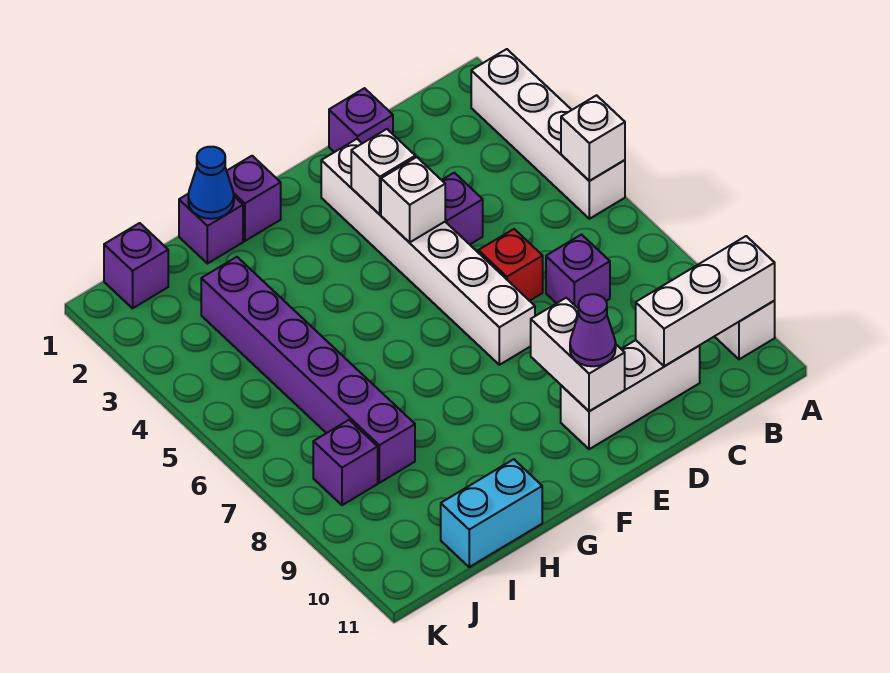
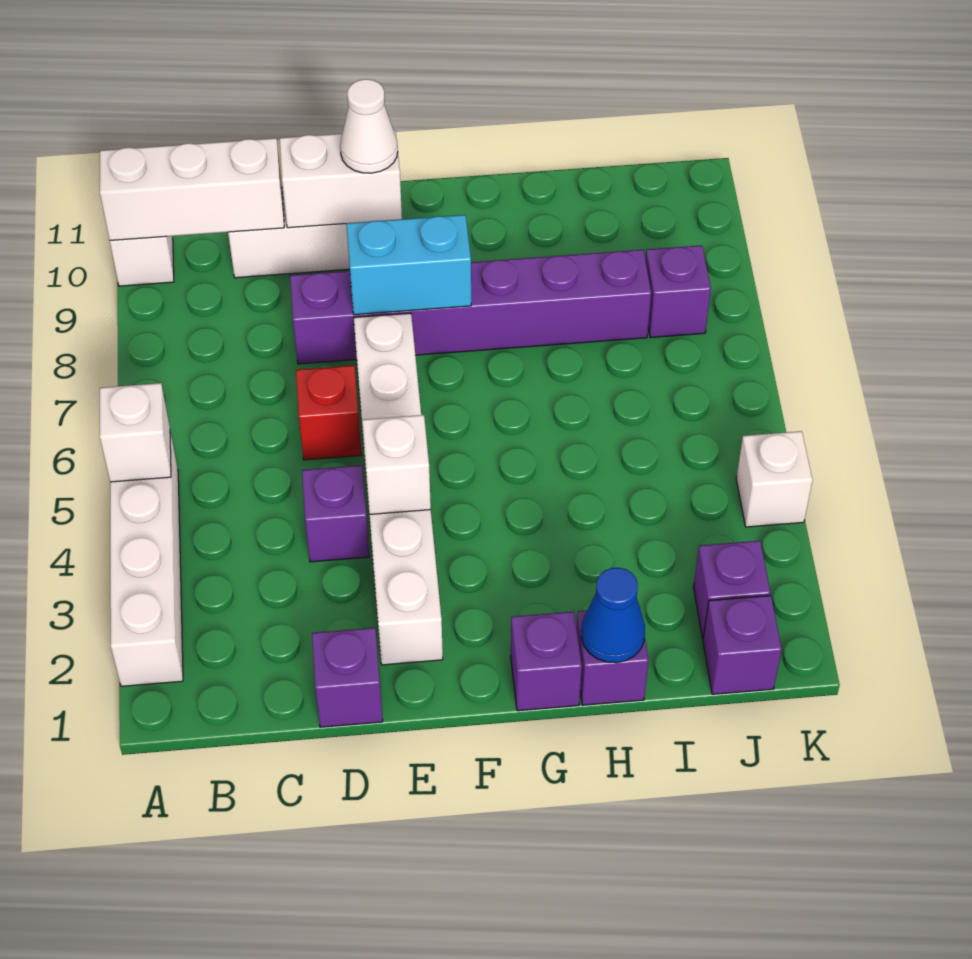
purple brick C7 level 1 -> purple brick J2 level 1
white brick E3 level 2 -> white brick K4 level 1
white brick E9:E10 level 2 -> white brick D10:E10 level 2
purple cone E10 level 3 -> white cone E10 level 3
cyan brick H11:I11 level 1 -> cyan brick E8:F8 level 2
purple brick I3:I8 level 1 -> purple brick D8:I8 level 1

